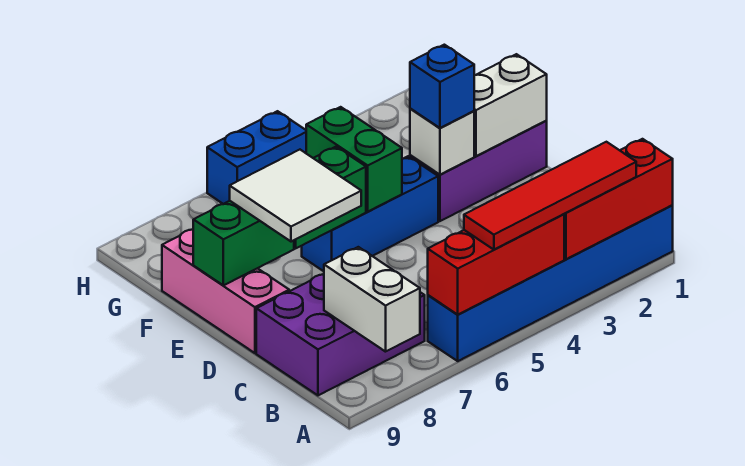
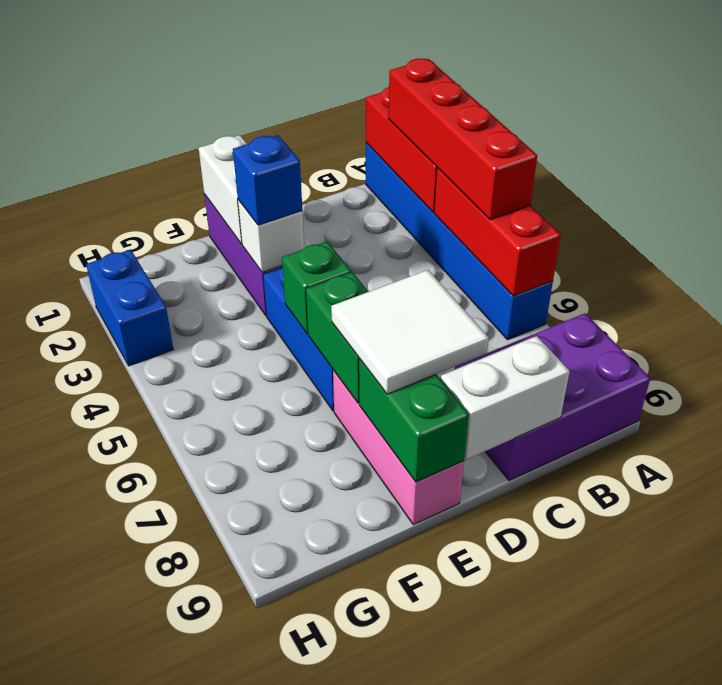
red tile A2:A5 level 3 -> red brick A2:A5 level 3
white brick A8:B8 level 2 -> white brick C9:D9 level 2
purple brick B7:C9 level 1 -> purple brick A8:C9 level 1
pink brick D9:F9 level 1 -> pink brick E7:E9 level 1
green brick E5:F5 level 2 -> green brick E5 level 2
blue brick H5:H6 level 1 -> blue brick H2:H3 level 1

